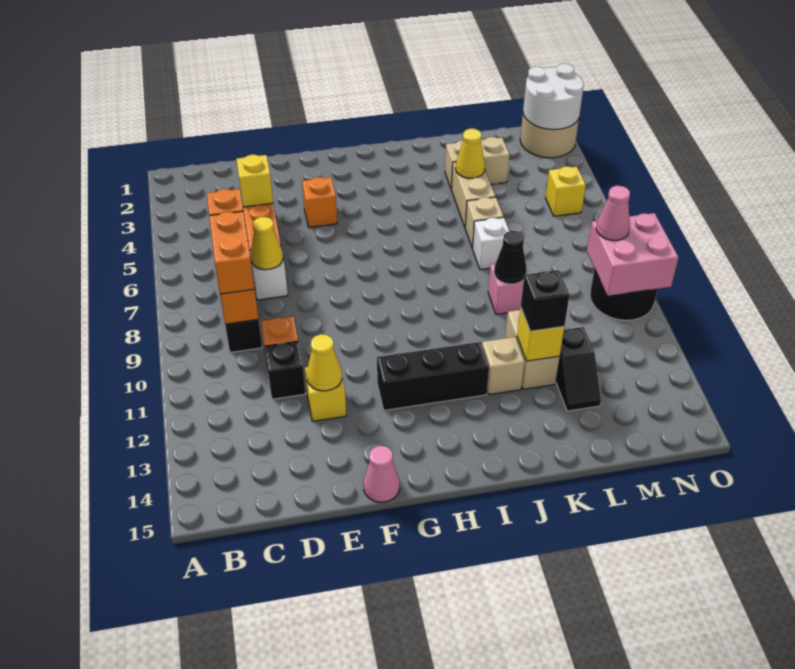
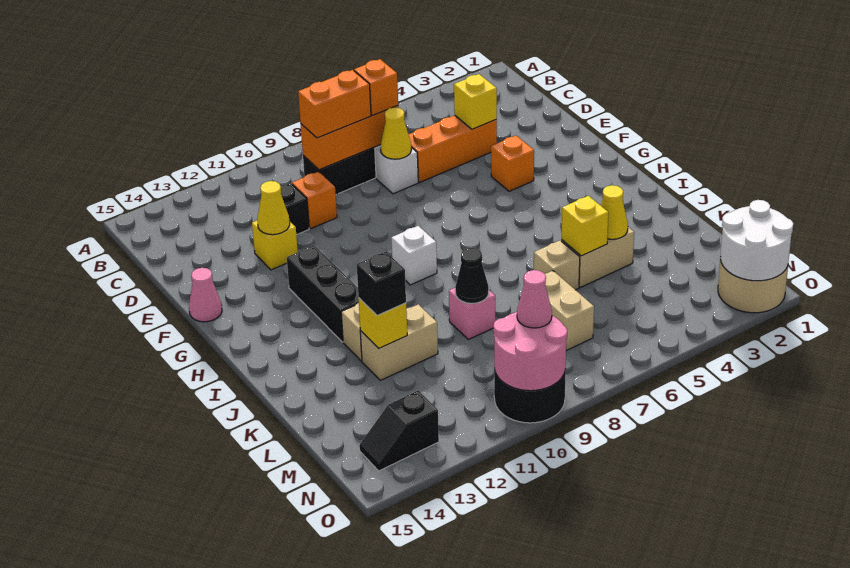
tan brick K3:L3 level 1 -> tan brick L7:M7 level 1
white brick K7 level 1 -> white brick H9 level 1
black slope L12:L13 level 1 top 12 -> black slope N13:N14 level 1 top 13
yellow brick N5 level 1 -> yellow brick K5 level 2
pink brick N9:O10 level 2 -> pink round brick N9:O10 level 2

